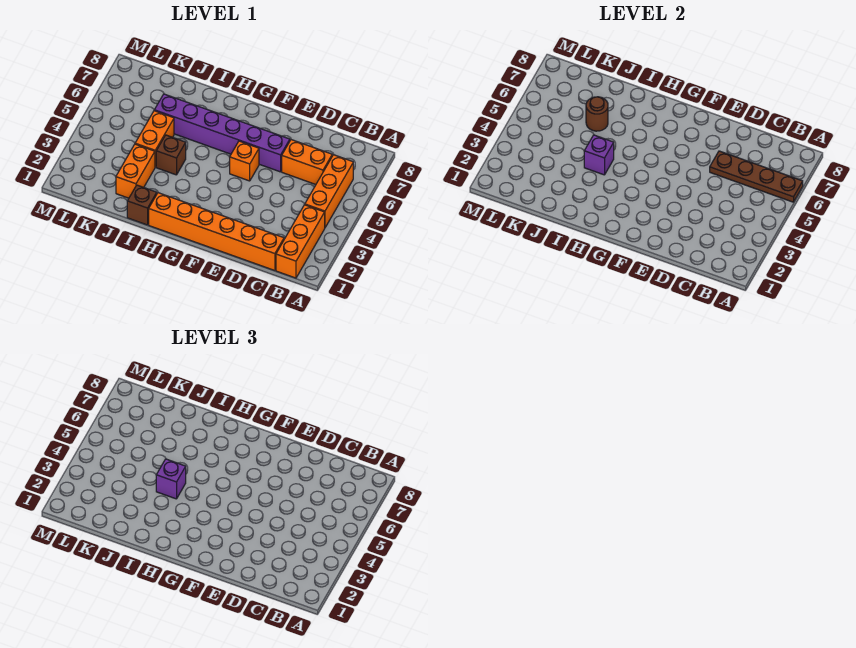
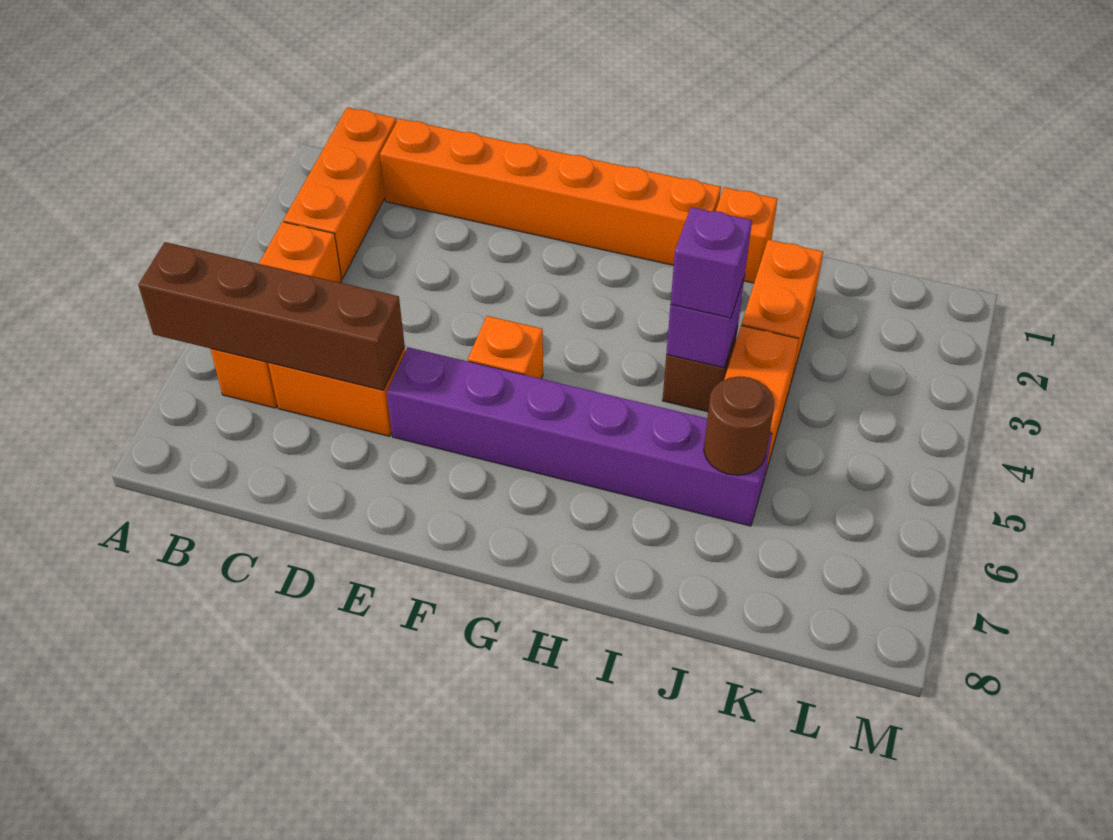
brown plate A6:D6 level 2 -> brown brick A6:D6 level 2
brown brick I1 level 1 -> orange brick I1 level 1

